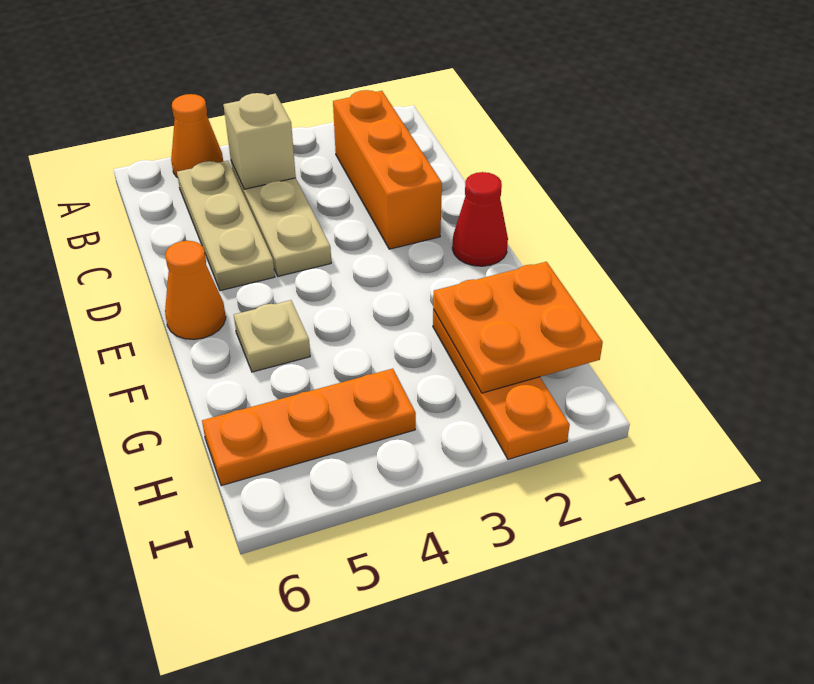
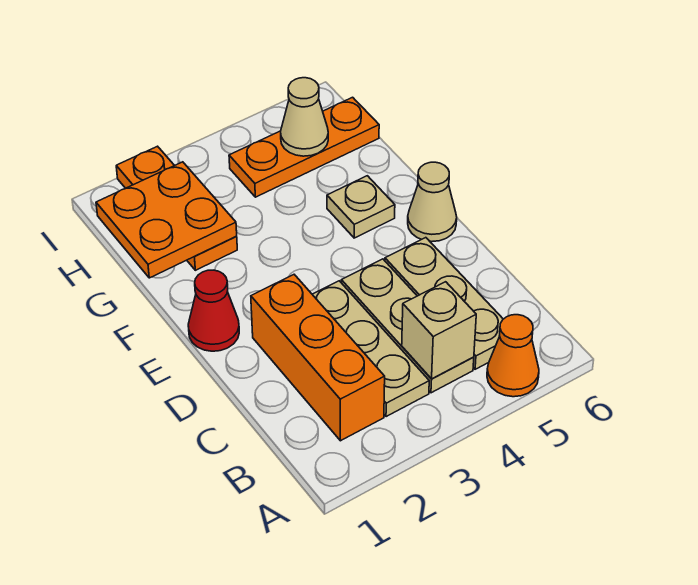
none -> tan plate B3:D3 level 1
orange cone E6 level 1 -> tan cone E6 level 1
none -> tan cone H5 level 2

